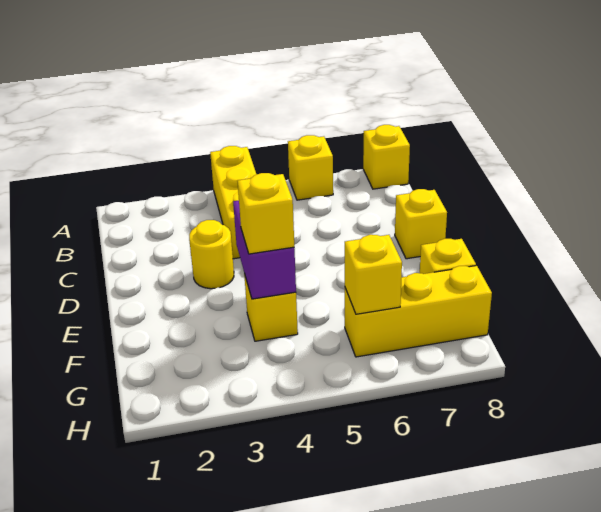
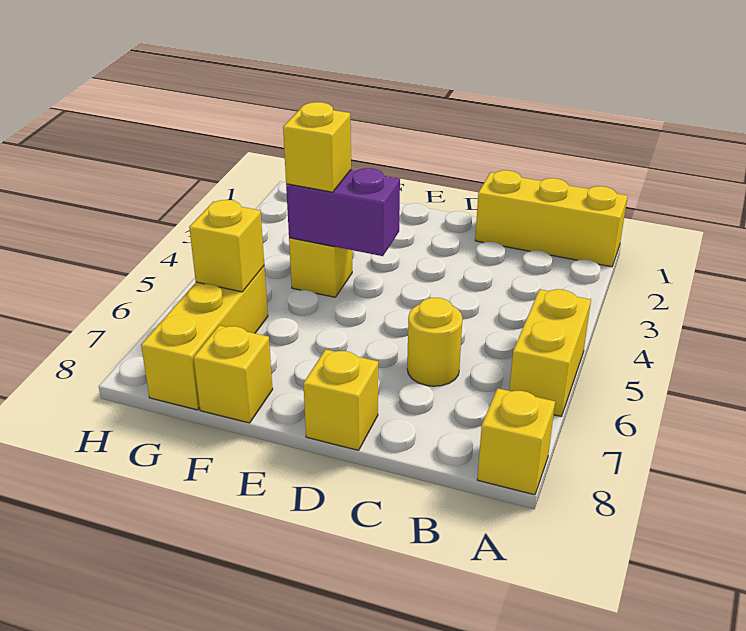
yellow brick A4:C4 level 1 -> yellow brick A1:C1 level 1
yellow brick A6 level 1 -> yellow brick A5:A6 level 1
yellow round brick D3 level 1 -> yellow round brick C6 level 1

